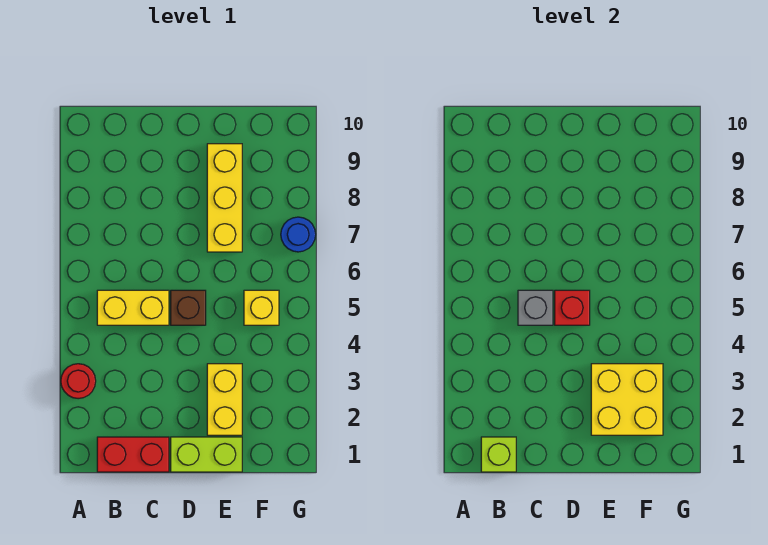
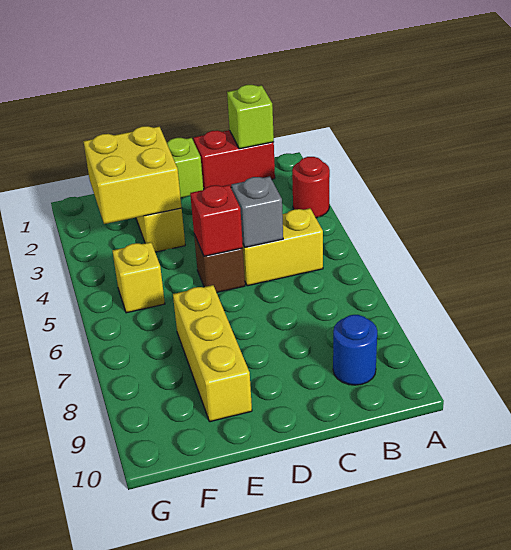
blue round brick G7 level 1 -> blue round brick B9 level 1

